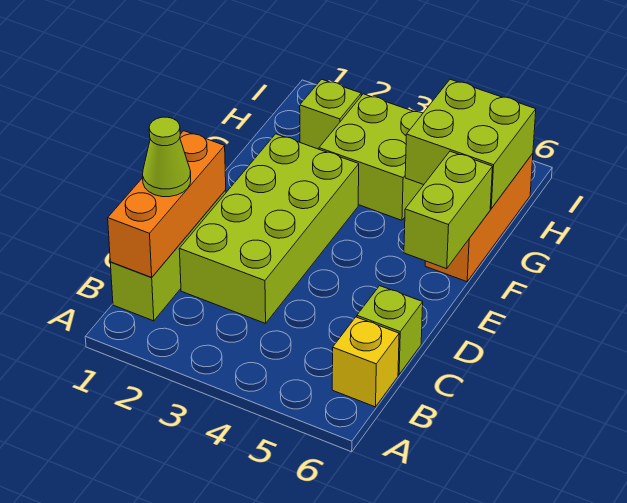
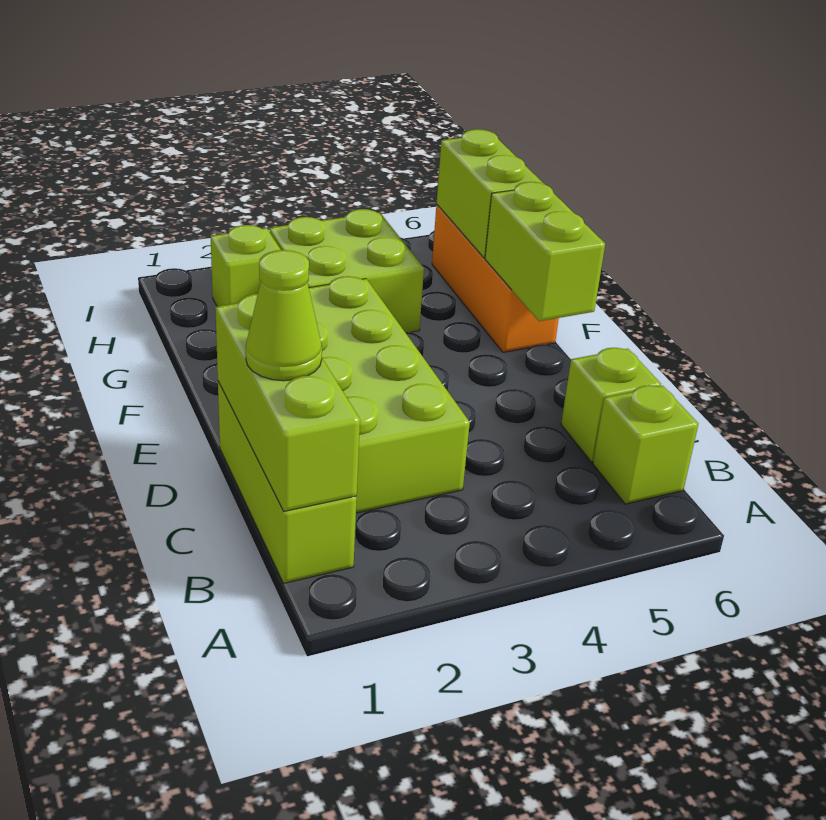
orange brick B1:D1 level 2 -> lime brick B1:D1 level 2
yellow brick B6 level 1 -> lime brick B6 level 1
lime brick G5:H6 level 2 -> lime brick G6:H6 level 2

